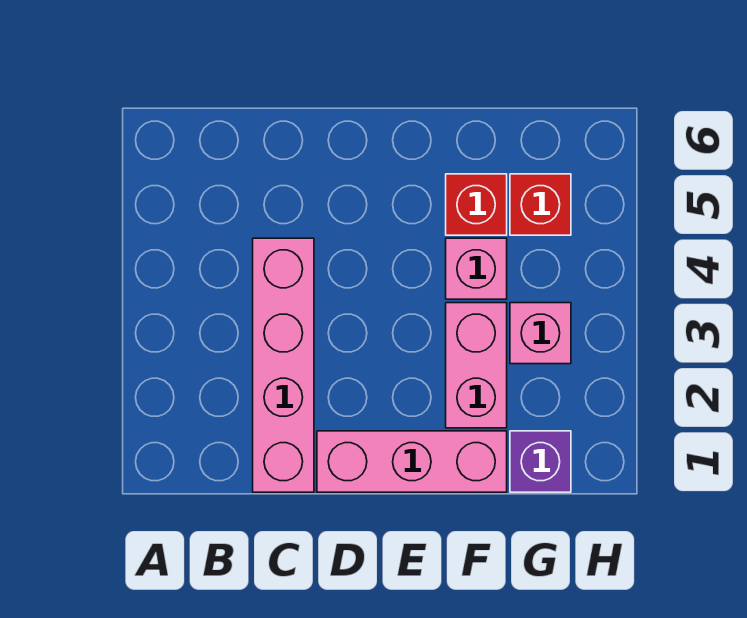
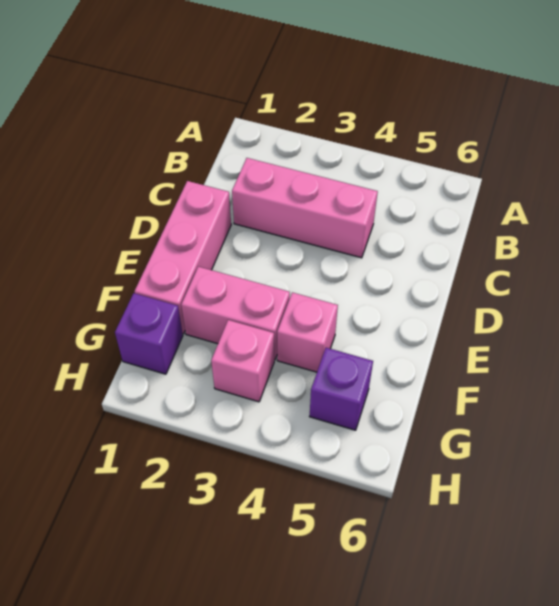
pink brick C1:C4 level 1 -> pink brick C2:C4 level 1
red brick F5 level 1 -> none
red brick G5 level 1 -> purple brick G5 level 1

